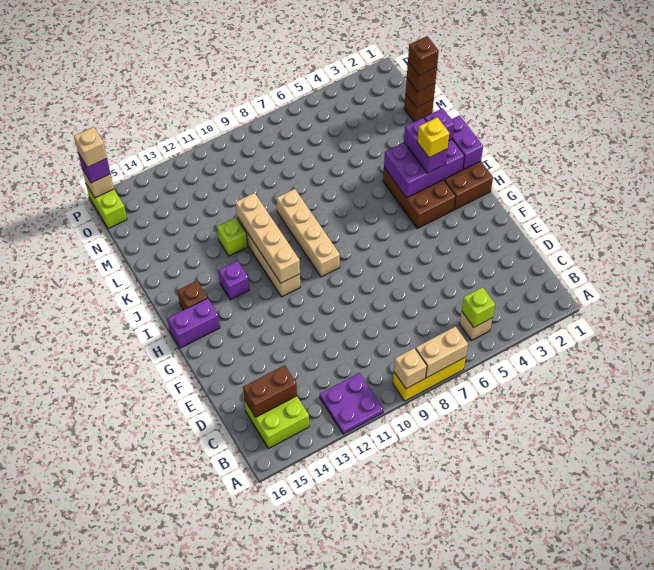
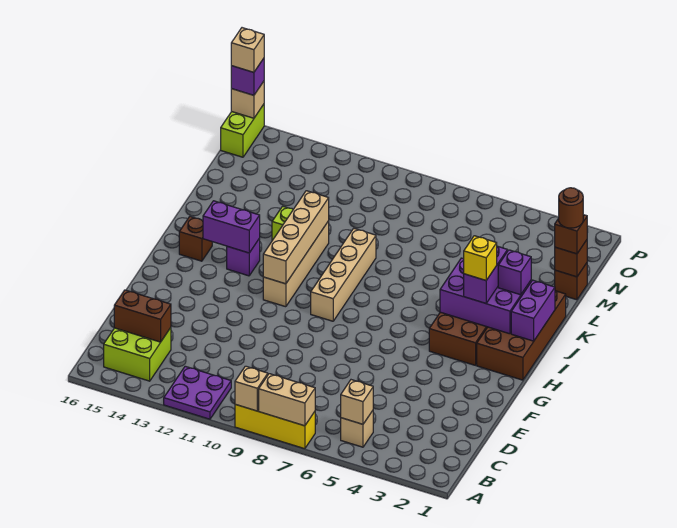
lime brick B5 level 2 -> tan brick B5 level 2
purple brick H15:H16 level 1 -> purple brick I13:I14 level 2
brown brick M1 level 4 -> brown round brick M1 level 4

